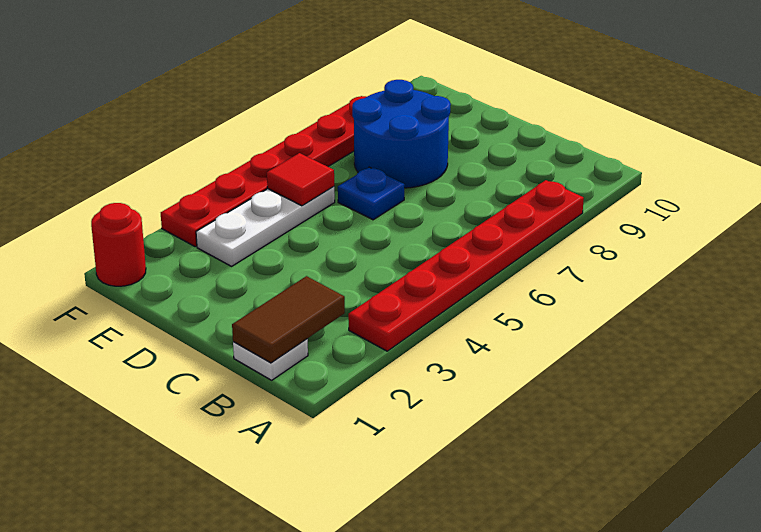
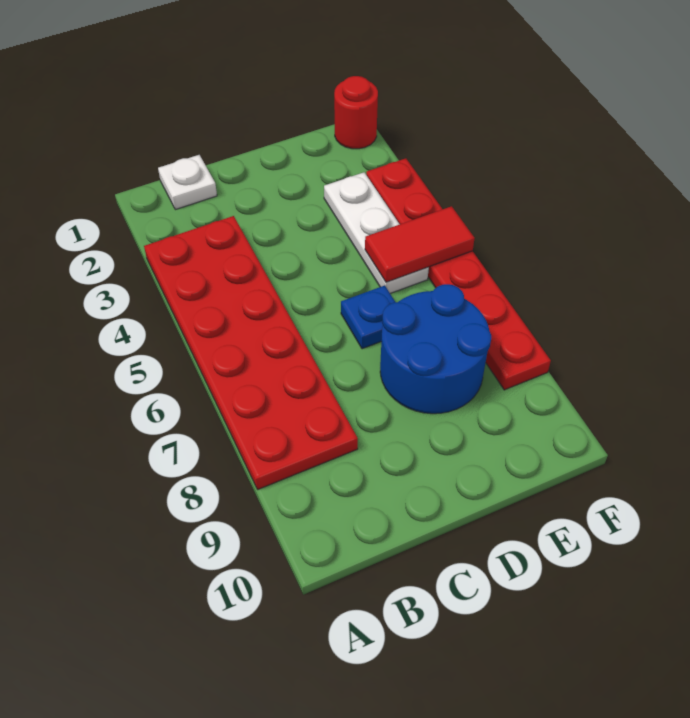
red plate A3:A8 level 1 -> red plate A3:B8 level 1
brown tile B1:B2 level 2 -> none
red tile E5 level 2 -> red tile E5:F5 level 2

